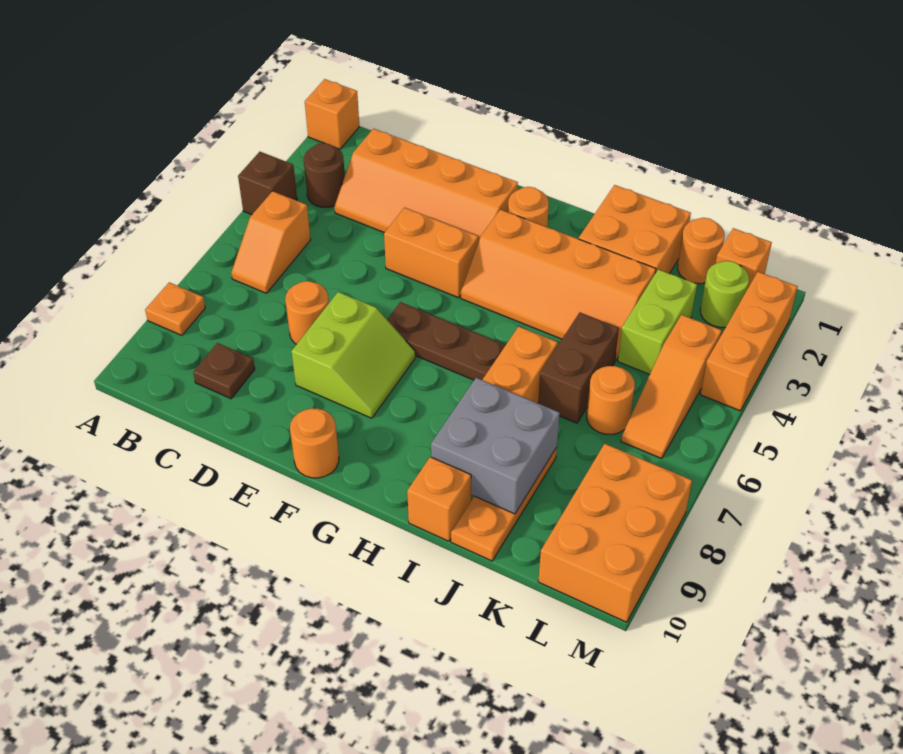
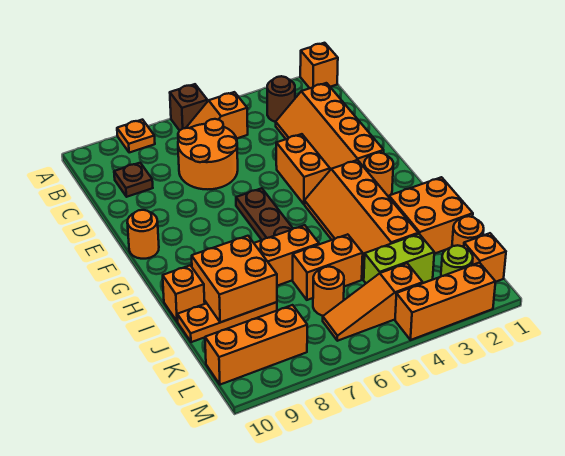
brown brick A4 level 1 -> brown brick A6 level 1
orange round brick D7 level 1 -> orange round brick C6:D7 level 1
lime slope E7:F8 level 1 top E -> none
grey brick I8:J9 level 2 -> orange brick I8:J9 level 2
brown brick J5:J6 level 1 -> orange brick J5:J6 level 1
orange brick L8:M10 level 1 -> orange brick L8:L10 level 1

